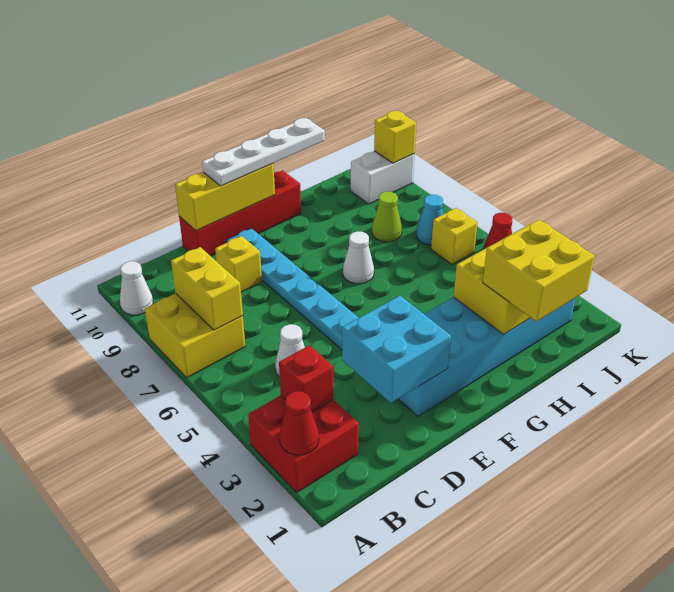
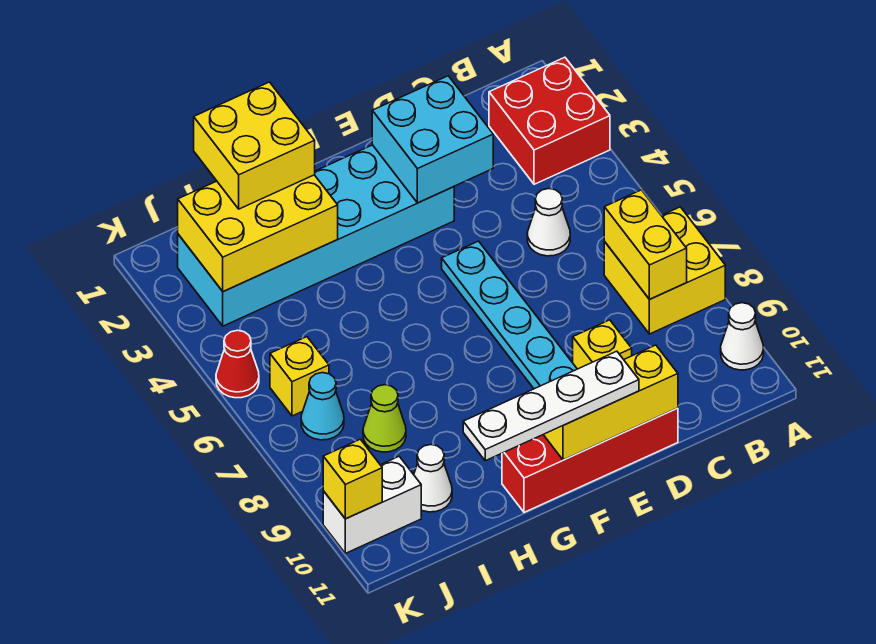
red cone A2 level 2 -> none
red brick B3 level 2 -> none
white cone G7 level 1 -> white cone I10 level 1

